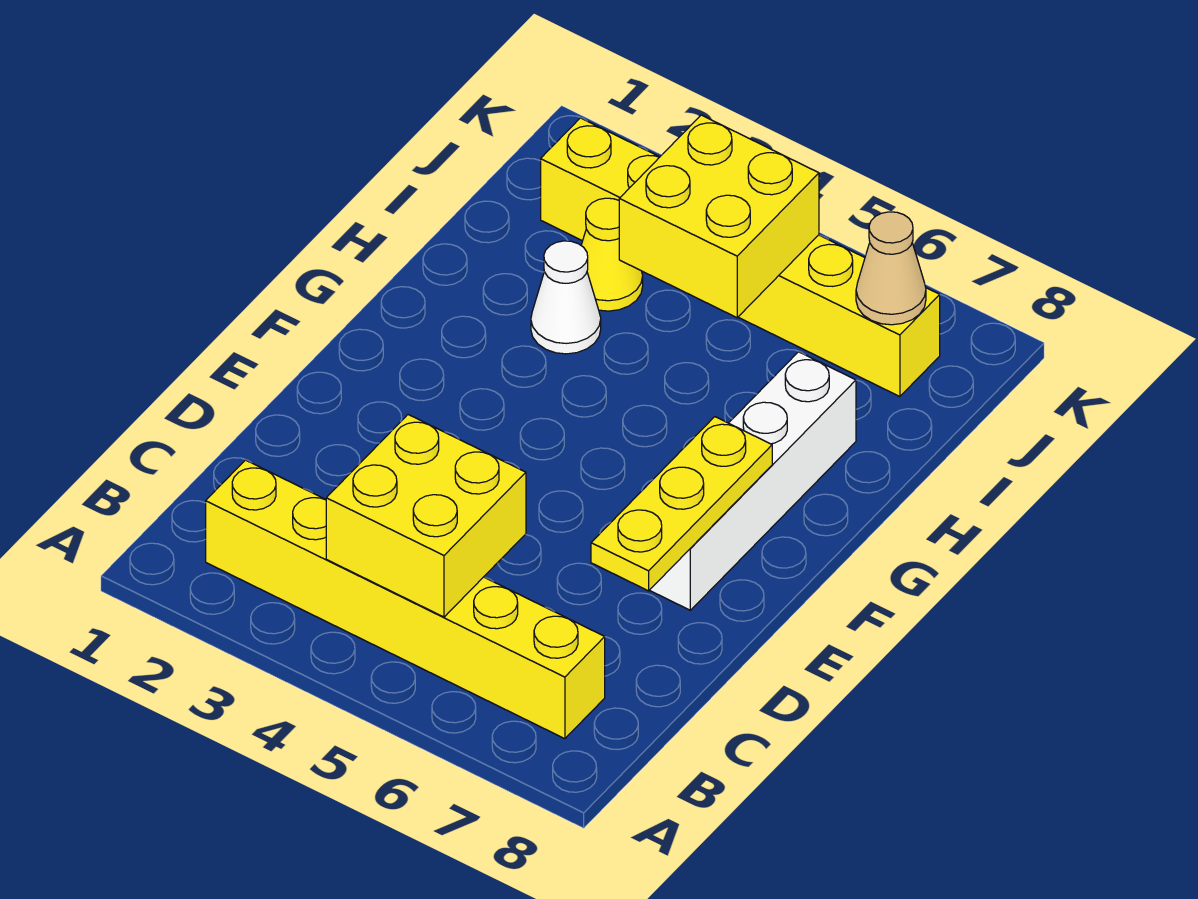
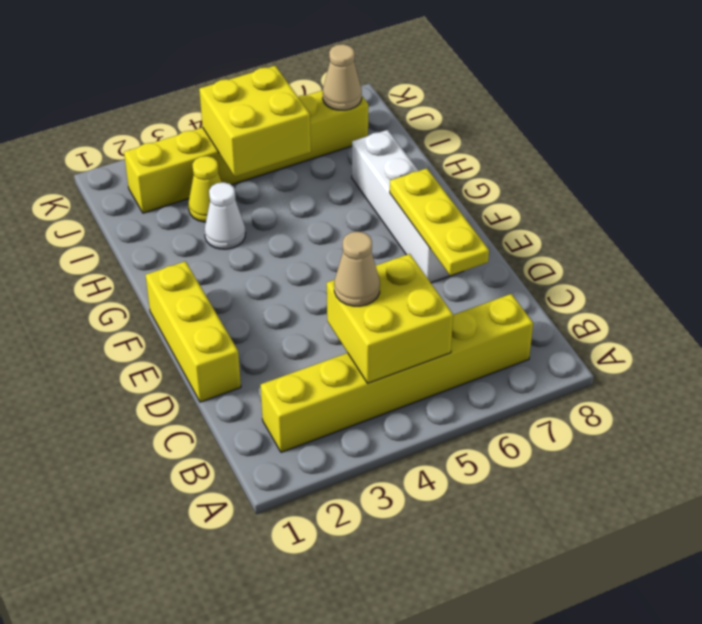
none -> tan cone C4 level 3
none -> yellow brick D1:F1 level 1

